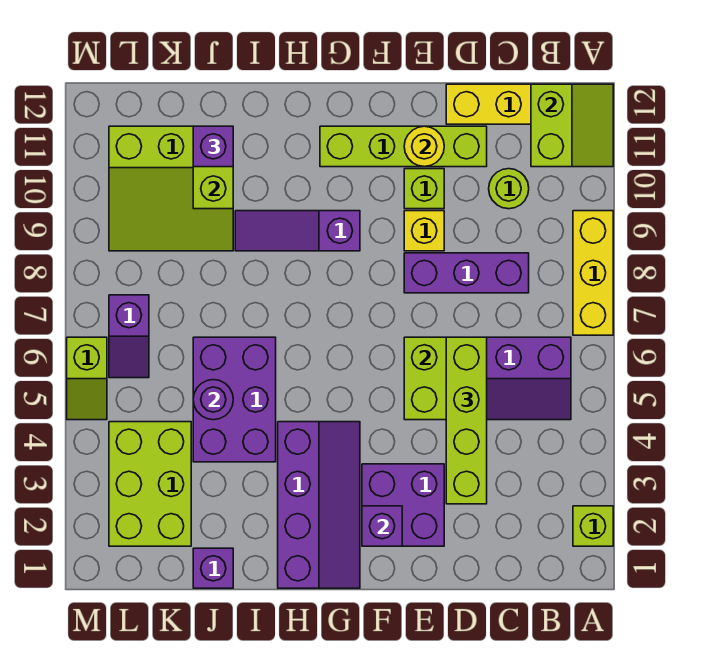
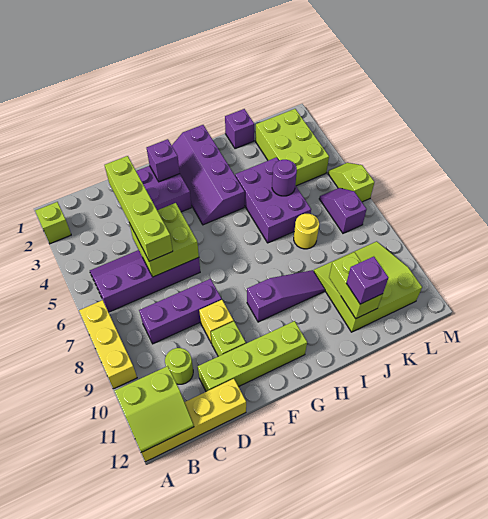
lime slope A11:B12 level 2 top B -> lime slope A11:B12 level 2 top 11
yellow round brick E11 level 2 -> yellow round brick J7 level 1

